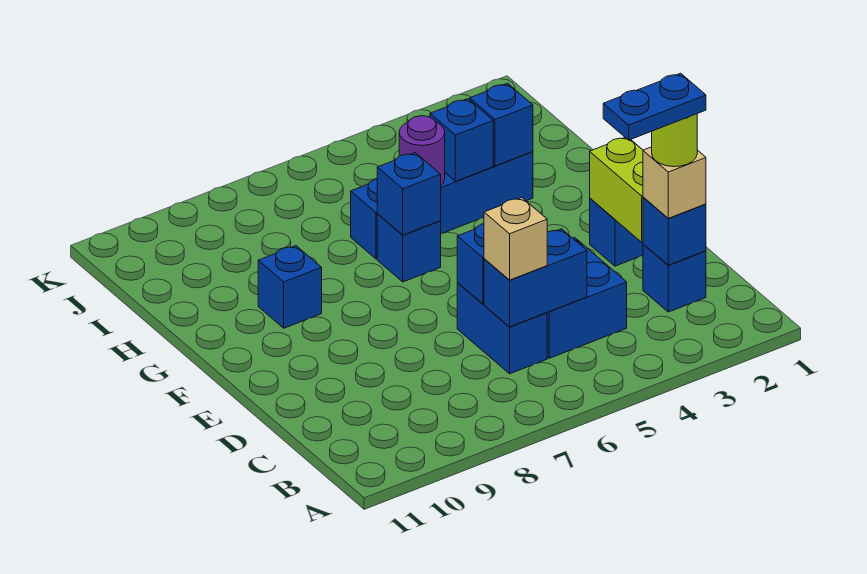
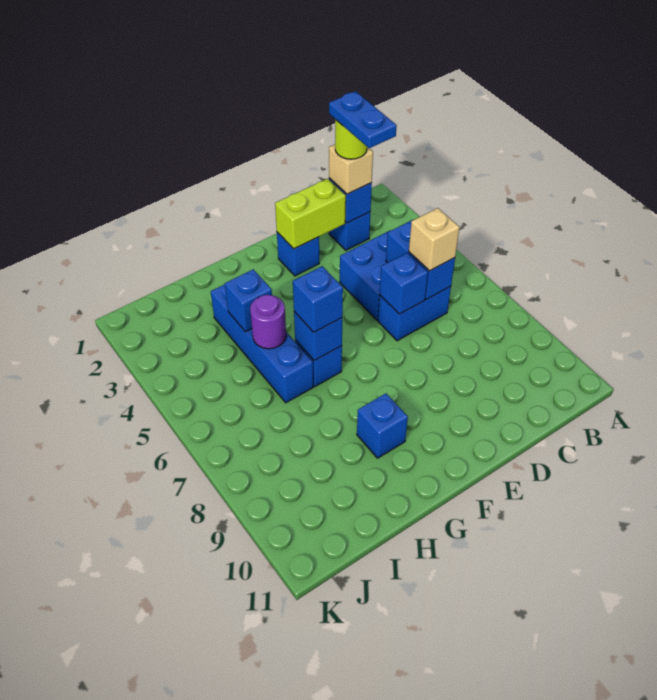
blue brick H3 level 2 -> blue brick G6 level 3

